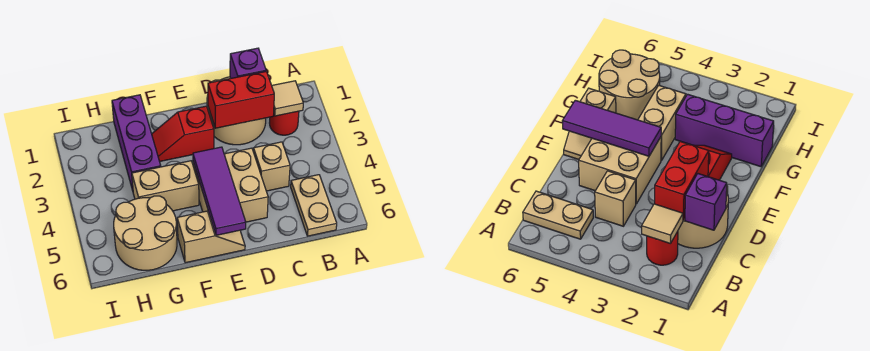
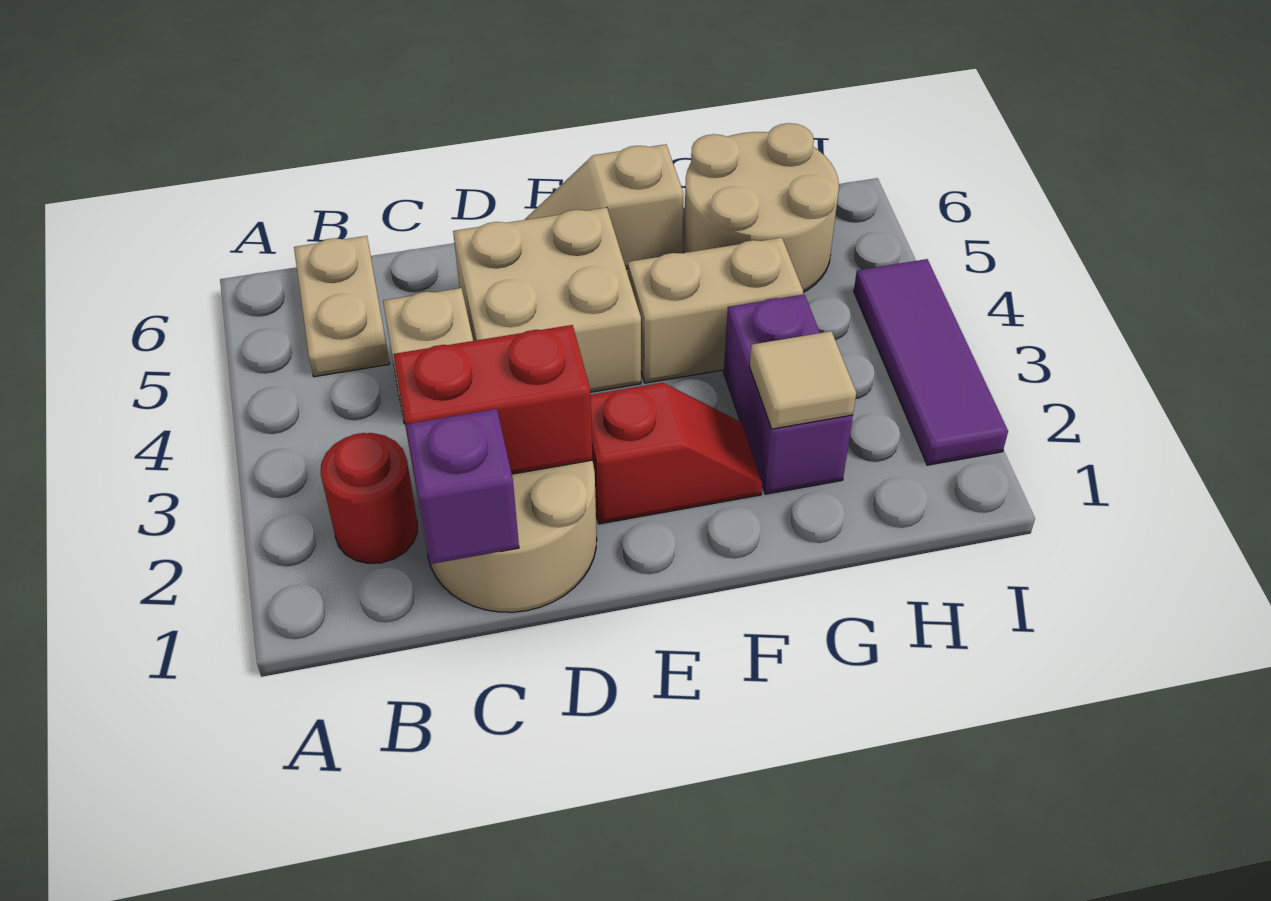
tan tile B2 level 2 -> tan tile G2 level 2
purple tile E4:E6 level 2 -> purple tile I2:I4 level 1
purple brick G1:G3 level 1 -> purple brick G2:G3 level 1

